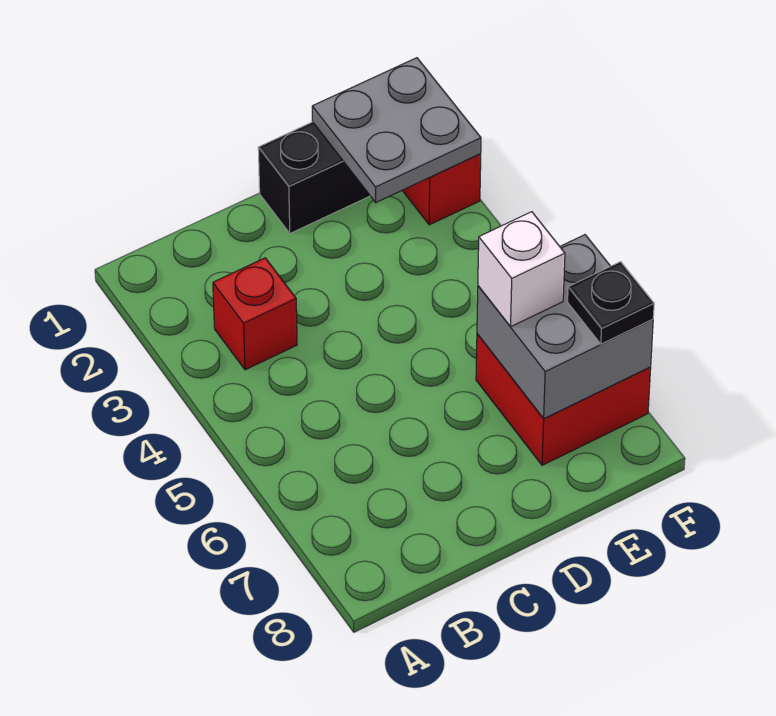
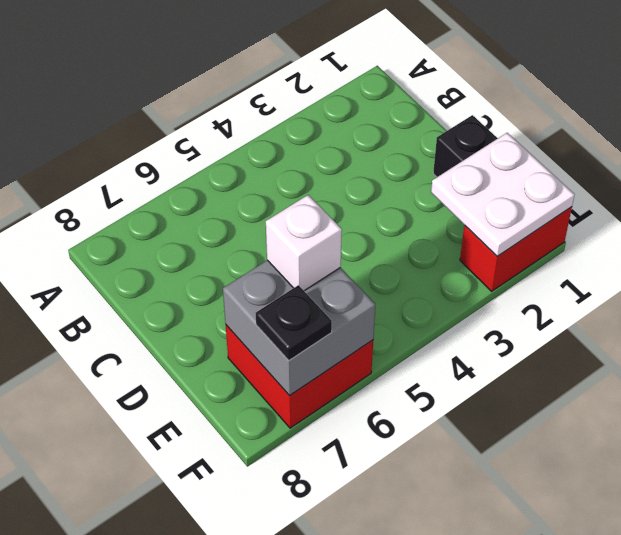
red brick B3 level 1 -> none
grey plate E1:F2 level 2 -> white plate E1:F2 level 2

